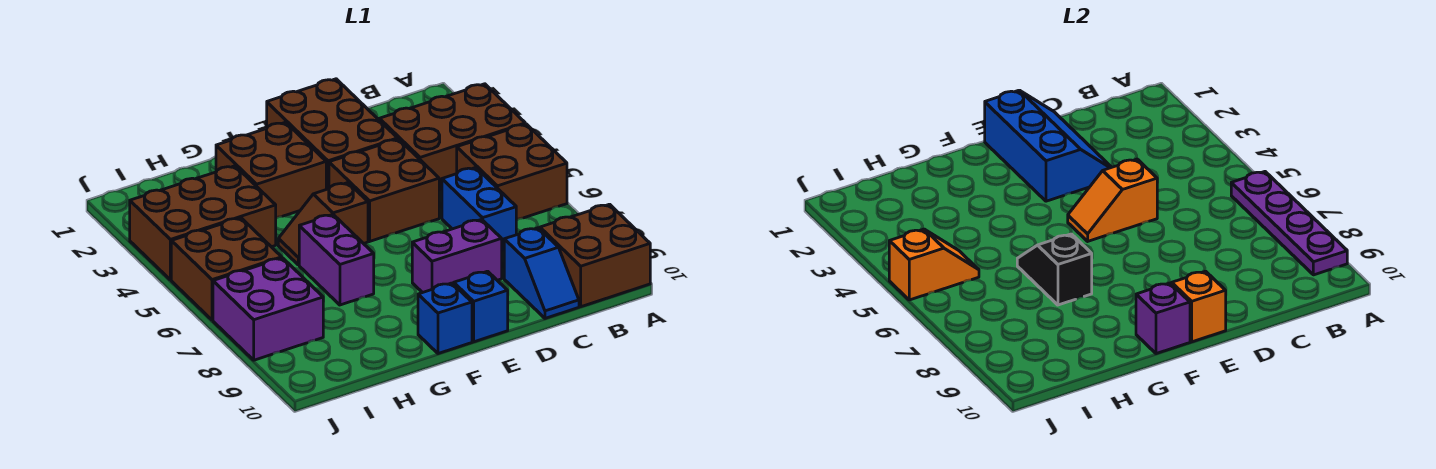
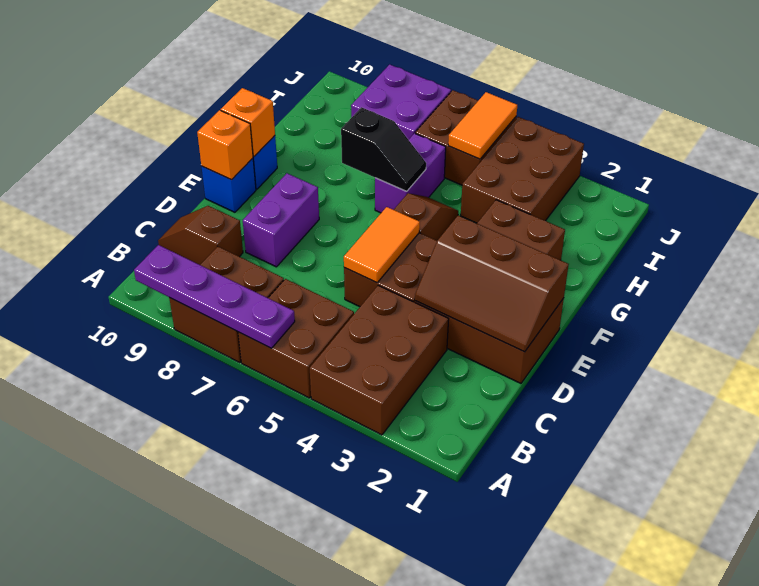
brown brick A9:B10 level 1 -> brown brick A7:B8 level 1
blue brick C6:C7 level 1 -> none
blue slope C9:C10 level 1 top 9 -> brown slope C9:C10 level 1 top 9
blue slope D1:E3 level 2 top E -> brown slope D1:E3 level 2 top E
orange slope D5:E5 level 2 top D -> orange tile D5:E5 level 2
purple brick F10 level 2 -> orange brick F10 level 2
purple brick G6:G7 level 1 -> purple brick G6:H6 level 1
orange slope I5:J5 level 2 top J -> orange tile I5:J5 level 2

